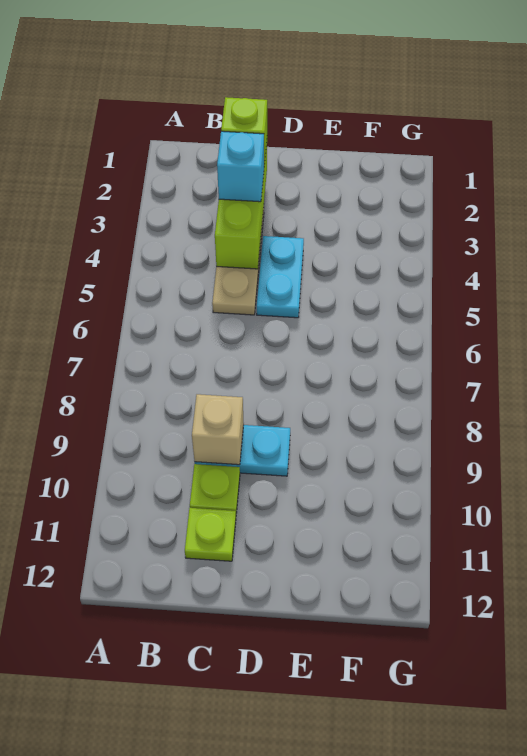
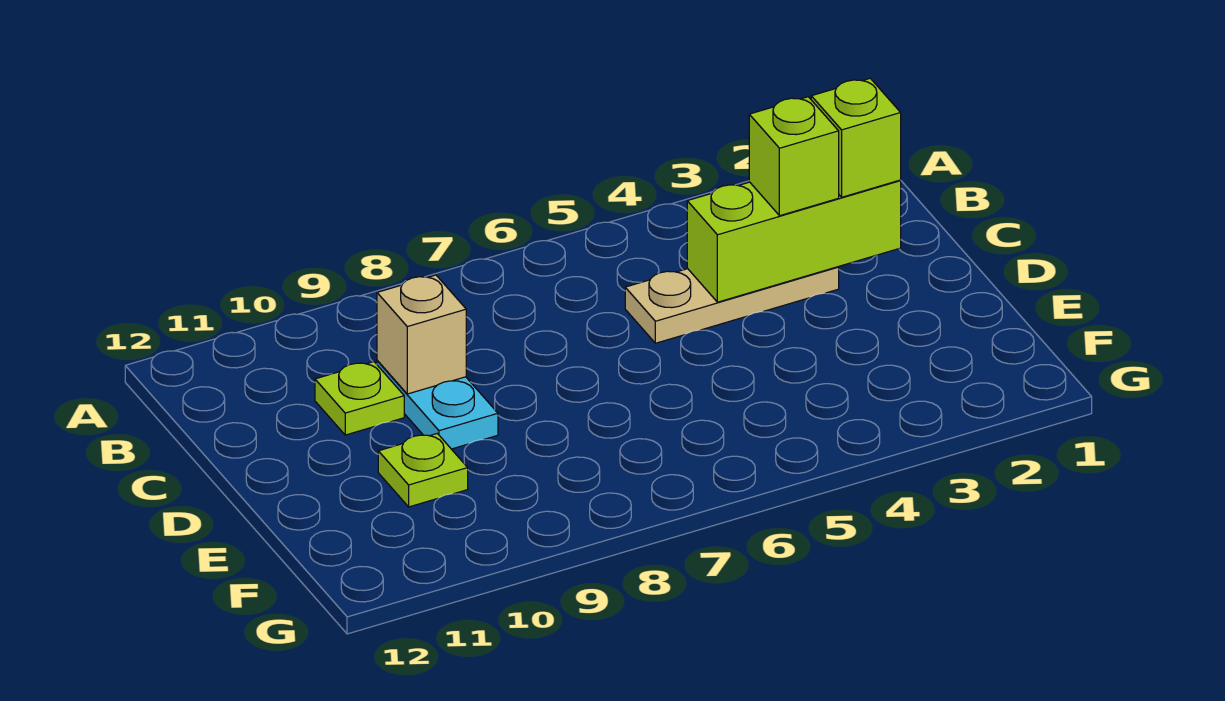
cyan brick C3 level 3 -> lime brick C3 level 3
lime plate C11 level 1 -> lime plate E10 level 1
cyan plate D4:D5 level 1 -> none

